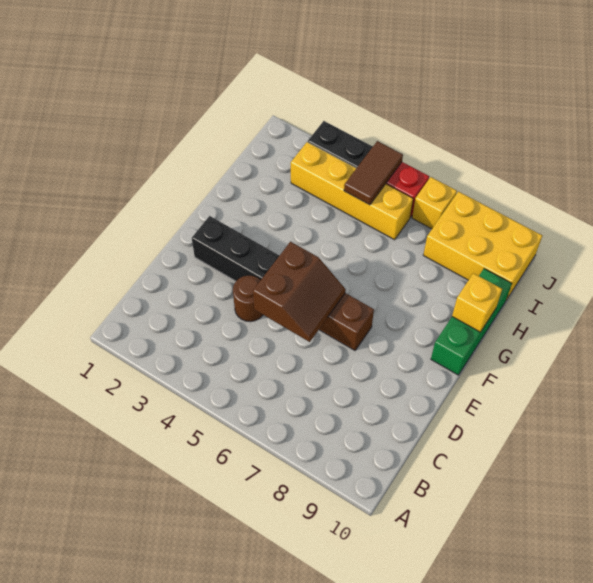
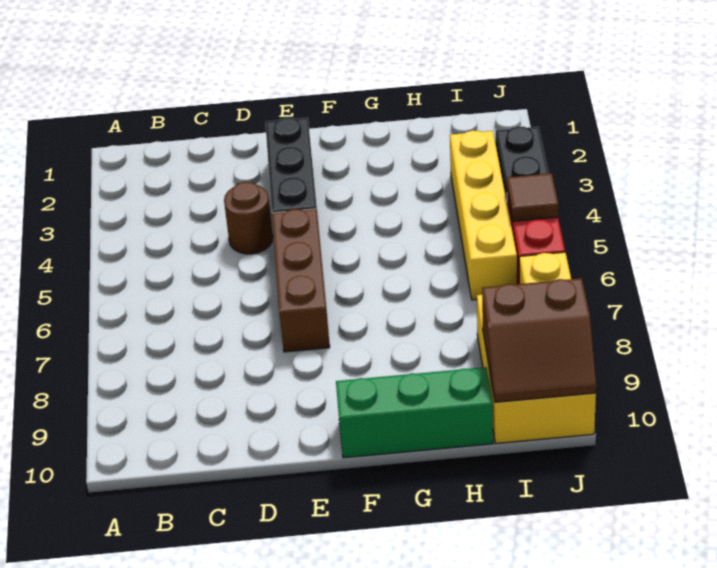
brown slope D5:E6 level 2 top 5 -> brown slope I9:J10 level 2 top 9
yellow brick G10 level 2 -> none
brown tile I5:J5 level 2 -> brown tile J5 level 2

